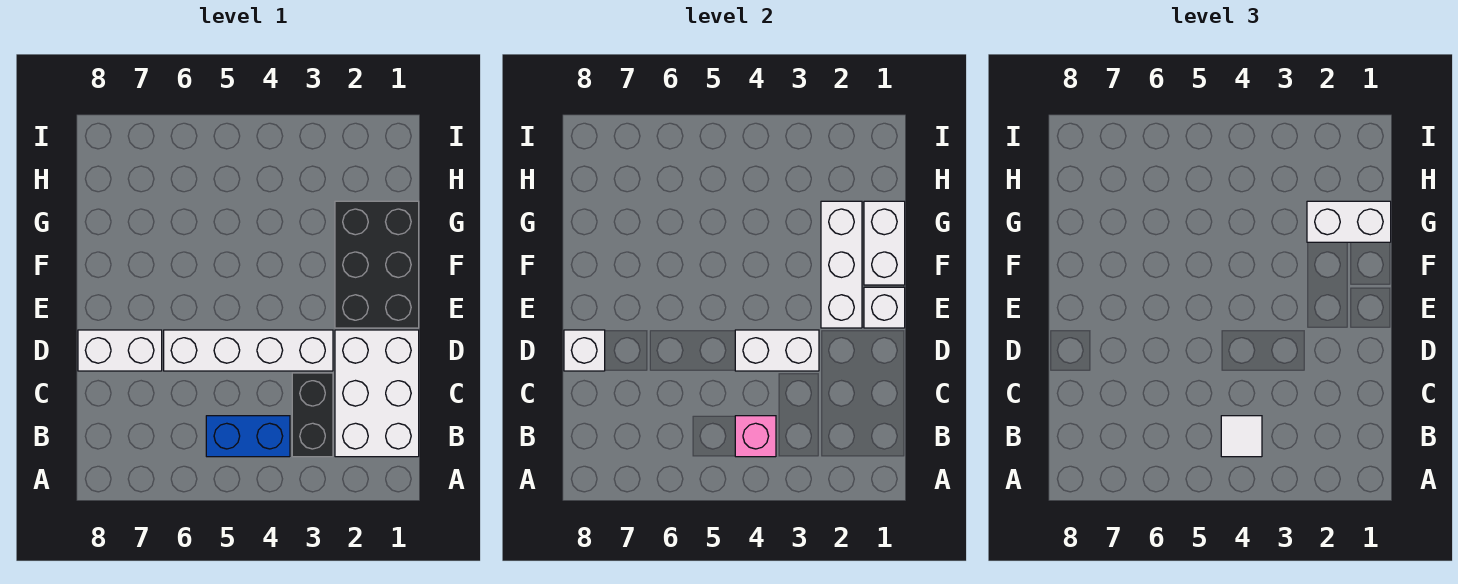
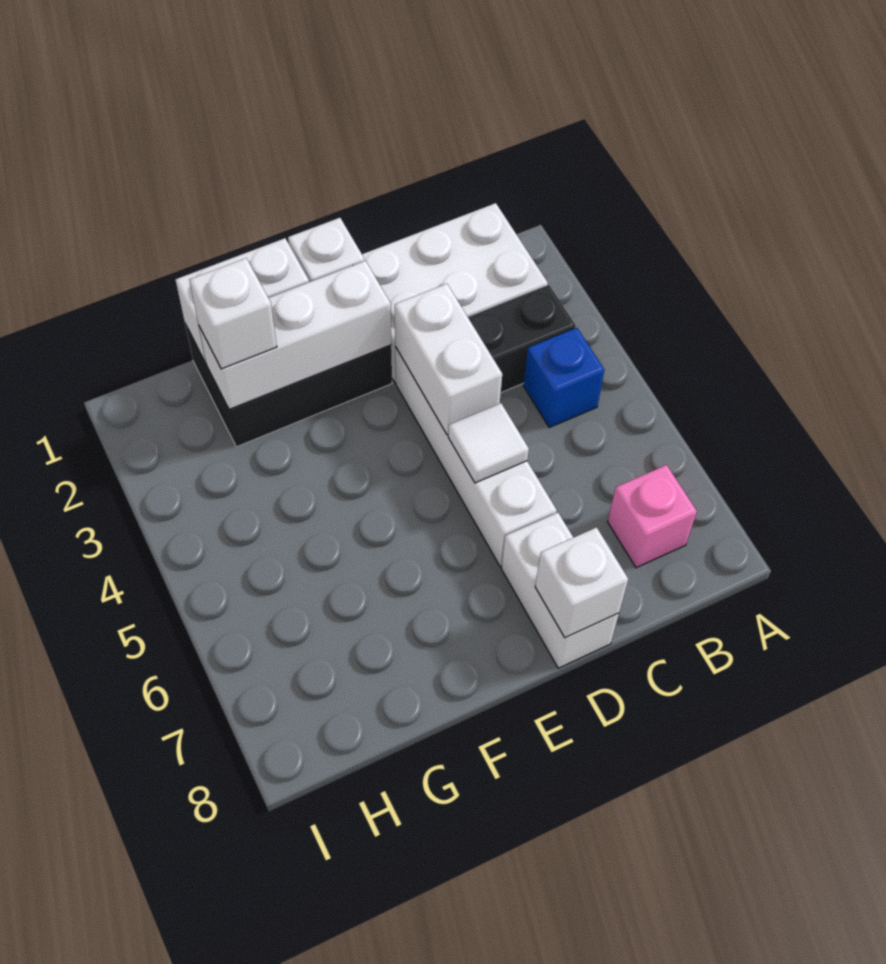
blue brick B4:B5 level 1 -> blue brick B4 level 1
pink brick B4 level 2 -> pink brick B7 level 1
white tile B4 level 3 -> white tile D5 level 2
white brick G1:G2 level 3 -> white brick G2 level 3

